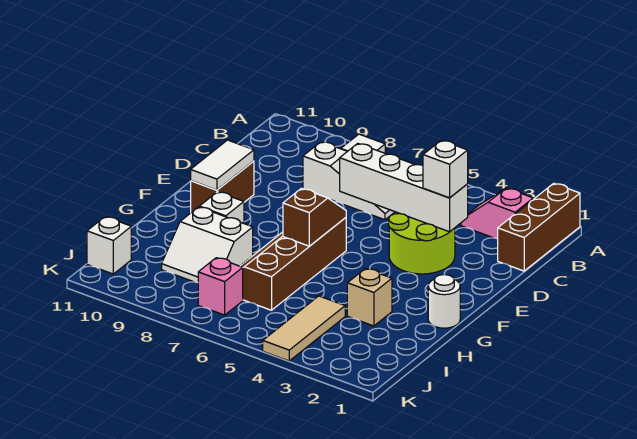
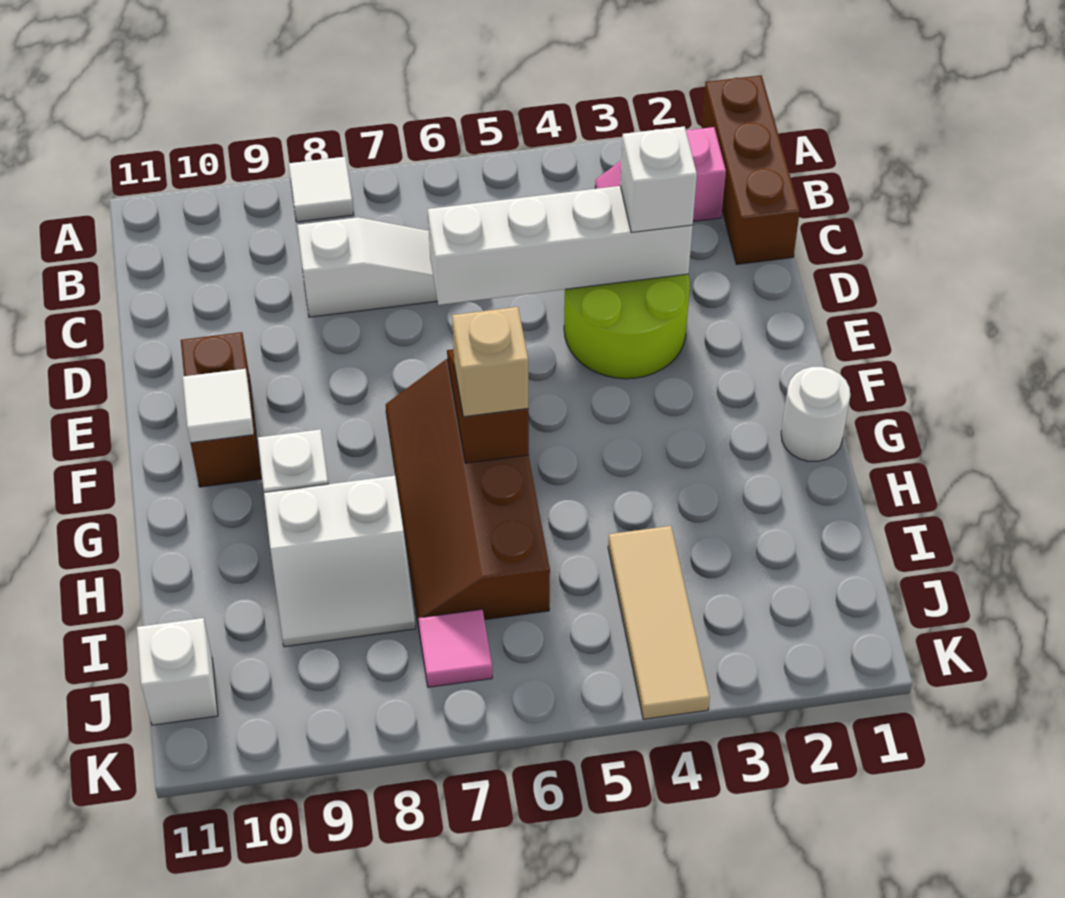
white tile E10:F10 level 2 -> white tile F10 level 2
tan brick H3 level 1 -> tan brick G6 level 3
pink brick J7 level 1 -> pink tile J7 level 1

